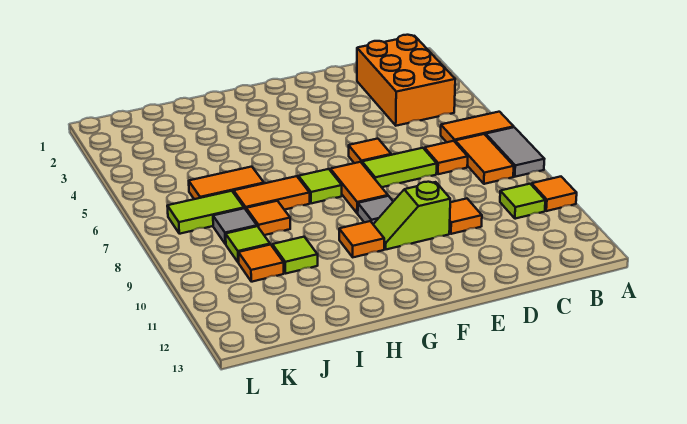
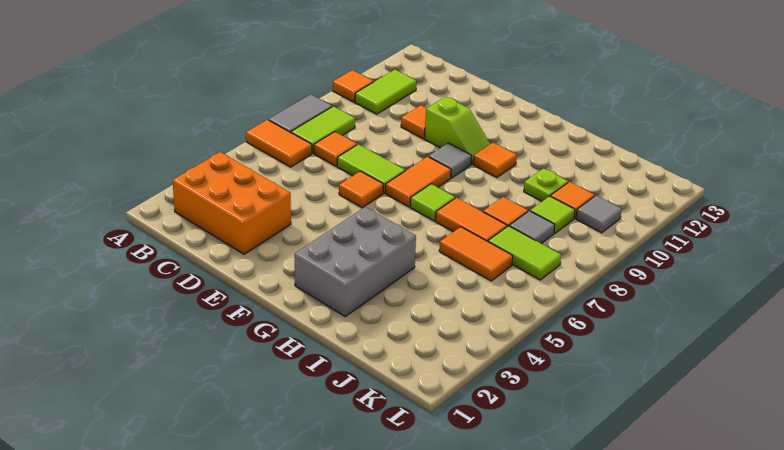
orange brick B2:C4 level 1 -> orange brick B2:D3 level 1
orange tile B7:B8 level 1 -> lime tile B7:B8 level 1
lime tile B10 level 1 -> lime tile B10:B11 level 1
none -> grey brick G2:H4 level 1
lime tile I10 level 1 -> lime plate I10 level 1
none -> grey tile K10 level 1

